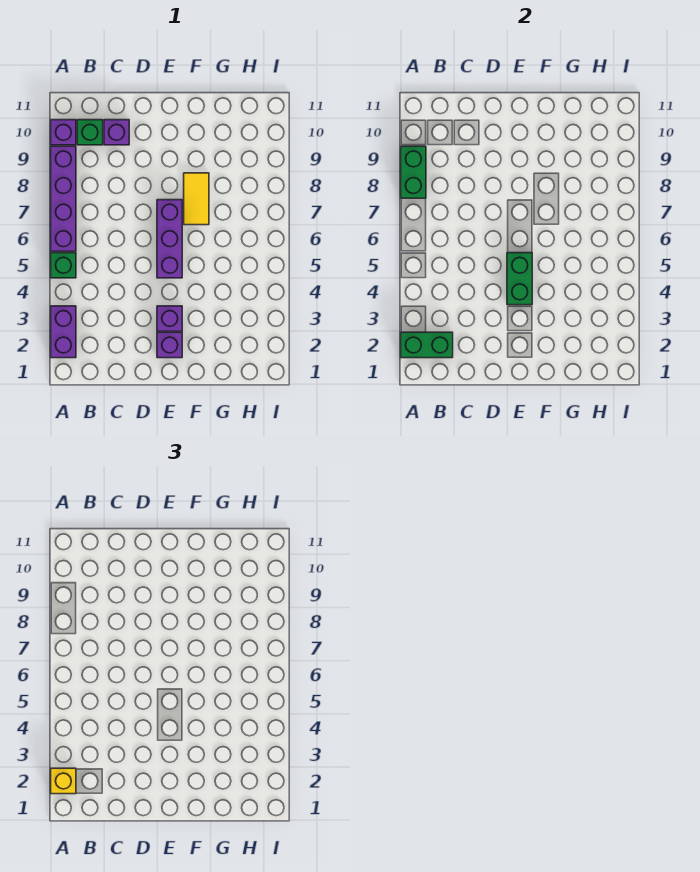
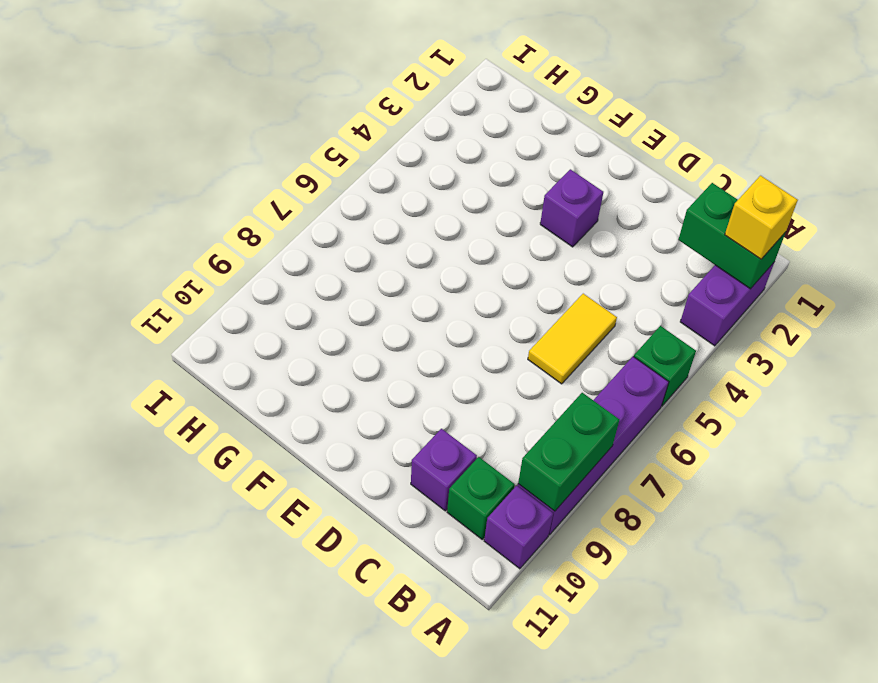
purple brick E2 level 1 -> none
green brick E4:E5 level 2 -> none
purple brick E5:E7 level 1 -> none
yellow tile F7:F8 level 1 -> yellow tile C5:C6 level 1

